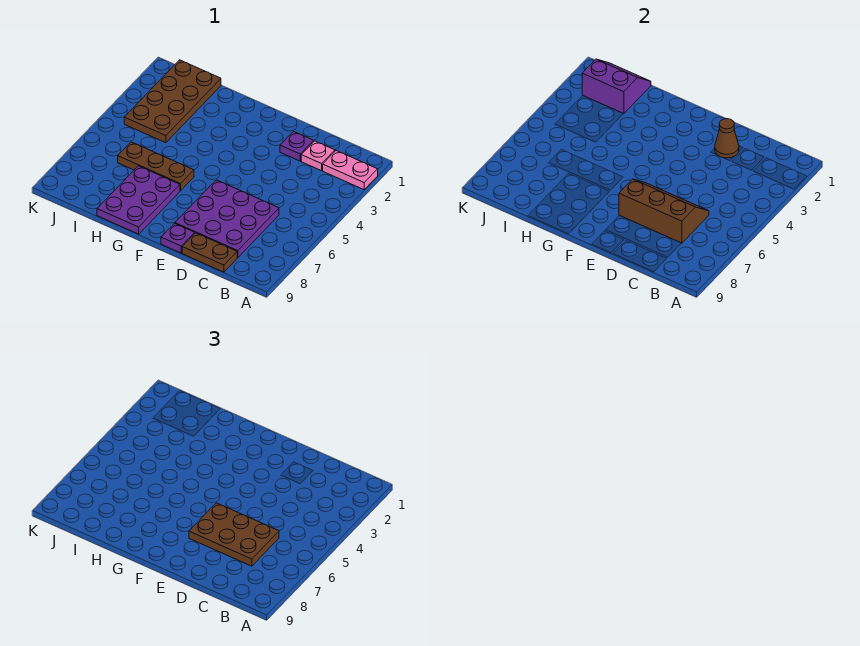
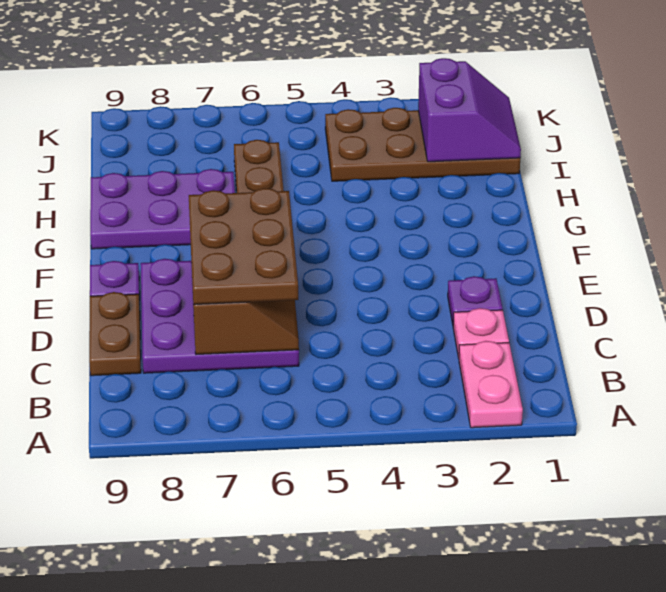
brown cone D2 level 2 -> none

